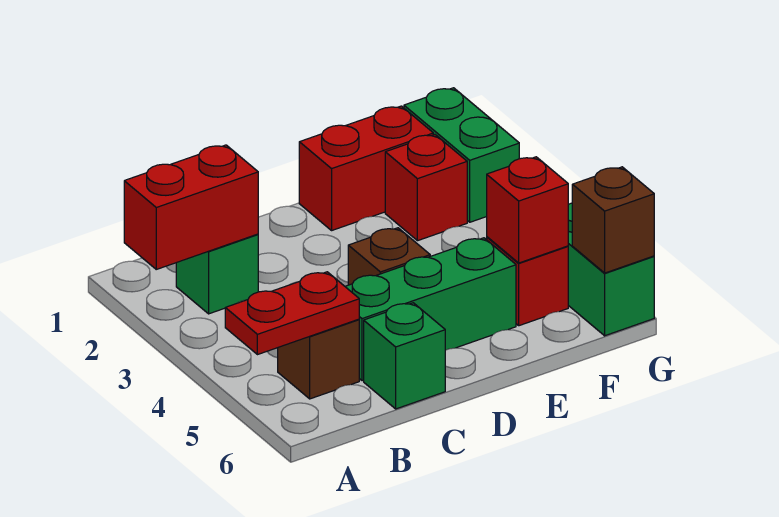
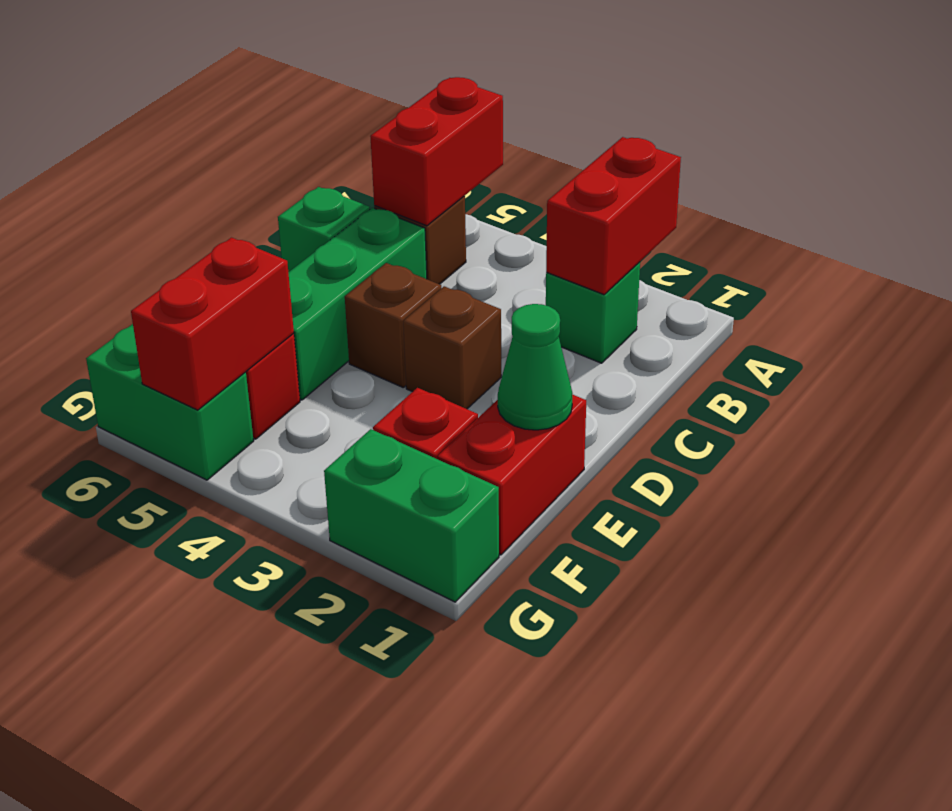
red plate A5:B5 level 2 -> red brick A5:B5 level 2
none -> green cone E1 level 2
red brick F5 level 2 -> red brick F5:G5 level 2
brown brick G6 level 2 -> brown brick D3 level 1

